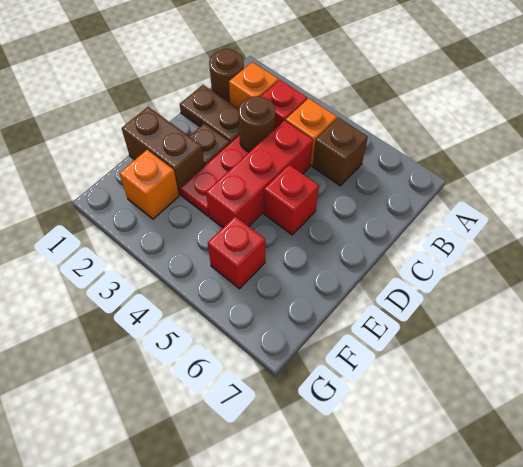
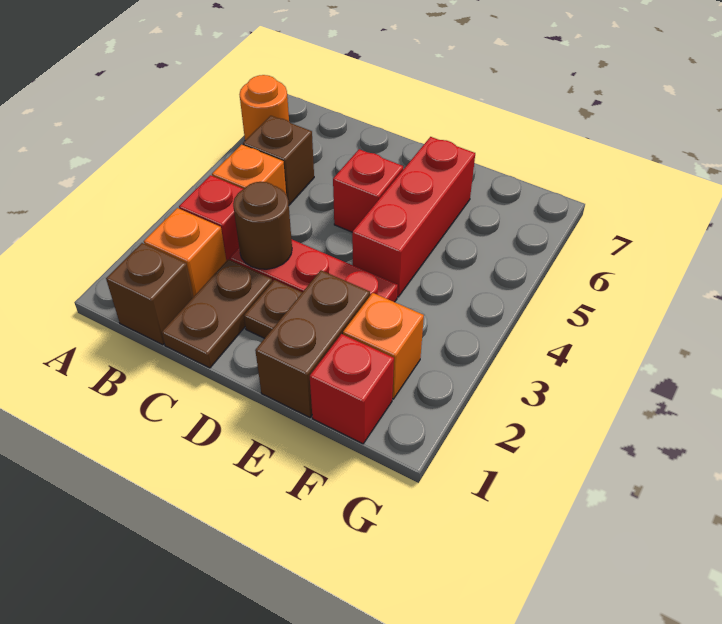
none -> orange round brick A6 level 1
brown round brick B1 level 1 -> brown brick B1 level 1
red brick C4:E4 level 1 -> red brick E4:E6 level 1
red brick F5 level 1 -> red brick F1 level 1

